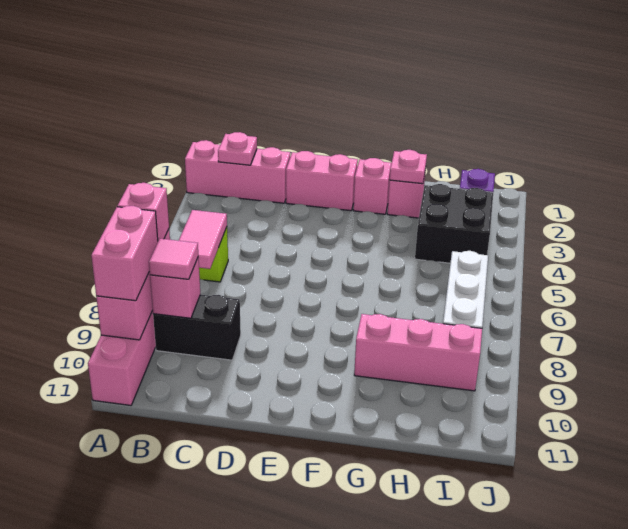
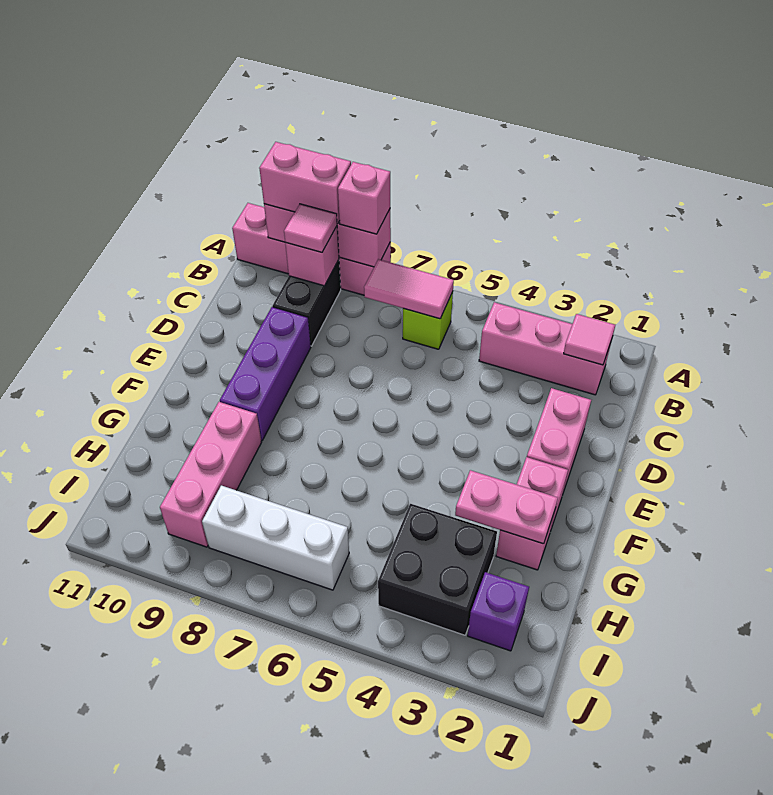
pink brick A2:C2 level 1 -> pink brick B2:B4 level 1
pink plate B2 level 2 -> pink tile B2 level 2
none -> purple brick D9:F9 level 1
pink plate G2 level 2 -> pink plate G2:G3 level 2

